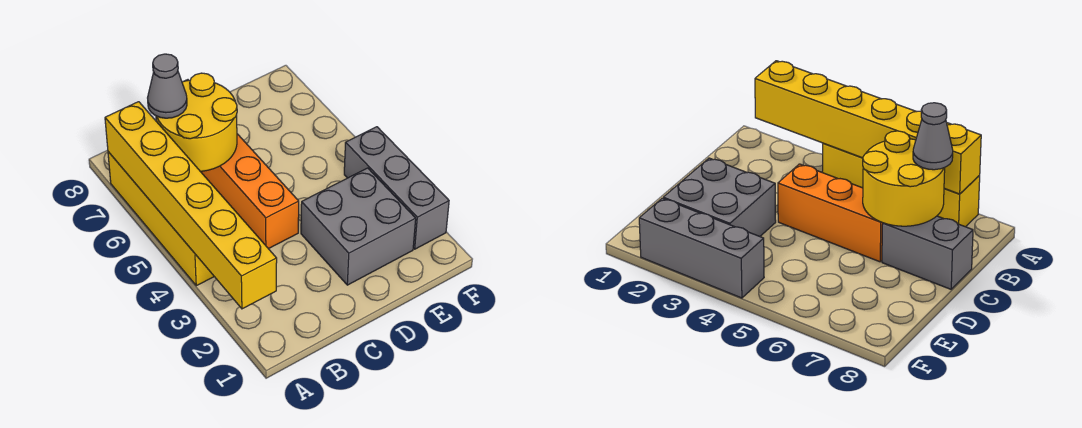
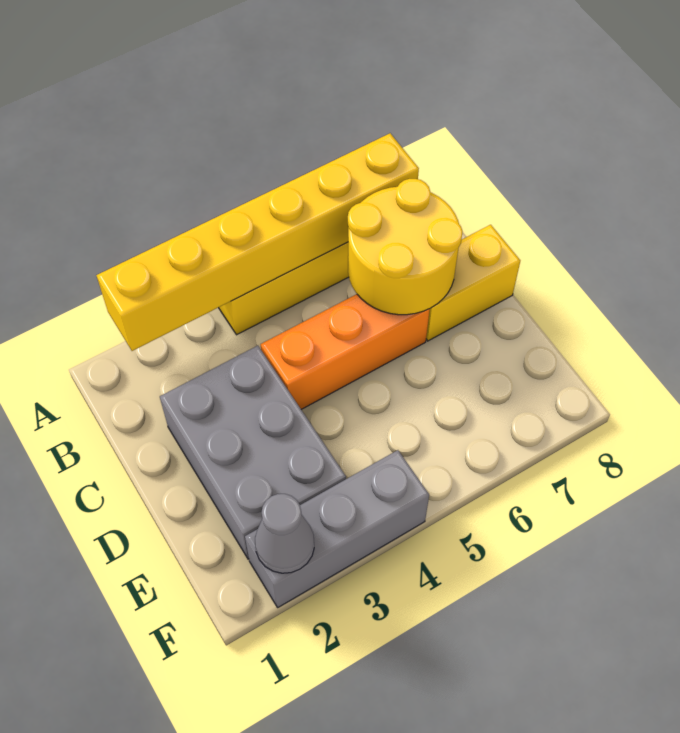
grey cone B7 level 3 -> grey cone F2 level 2
grey brick C7:C8 level 1 -> yellow brick C7:C8 level 1
grey brick D2:E3 level 1 -> grey brick C2:E3 level 1

